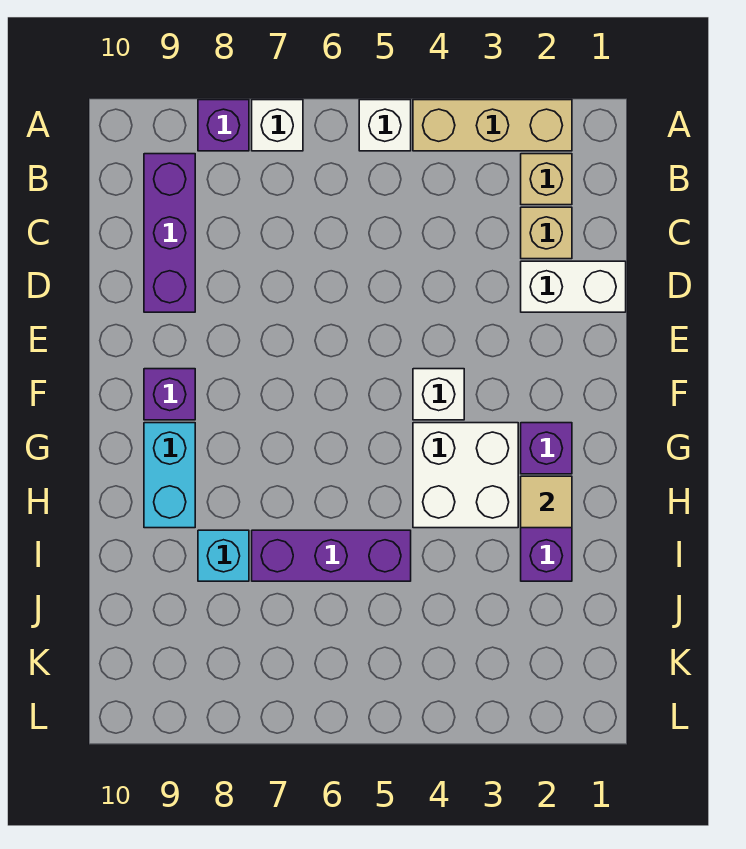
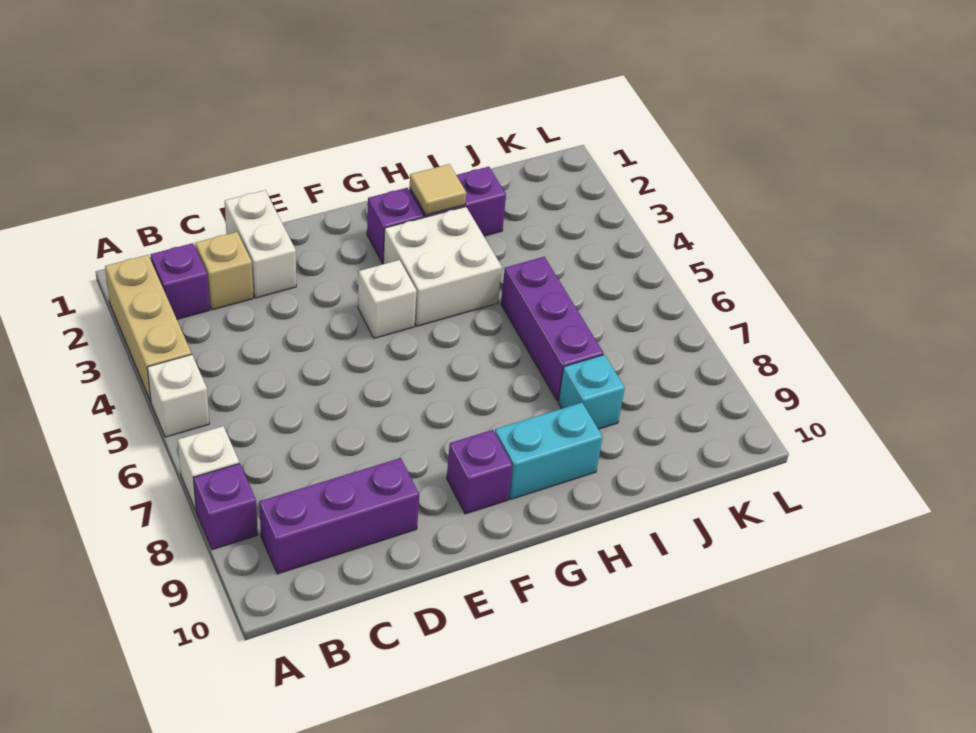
tan brick B2 level 1 -> purple brick B2 level 1

